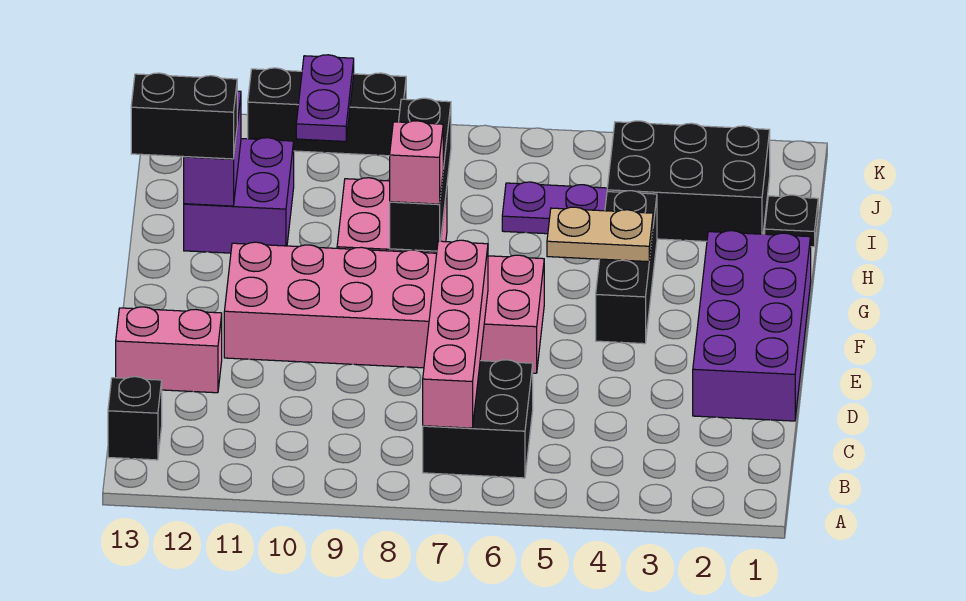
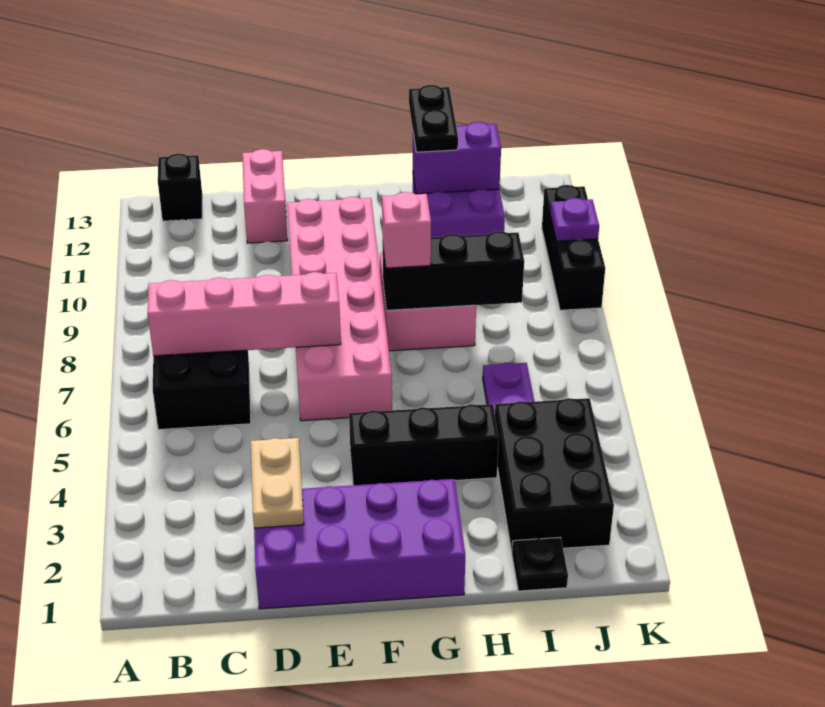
tan plate G4:G5 level 2 -> tan plate D2:D3 level 2
black brick H12:H13 level 3 -> black plate H12:H13 level 3
purple plate J10:K10 level 2 -> purple plate K10 level 2

